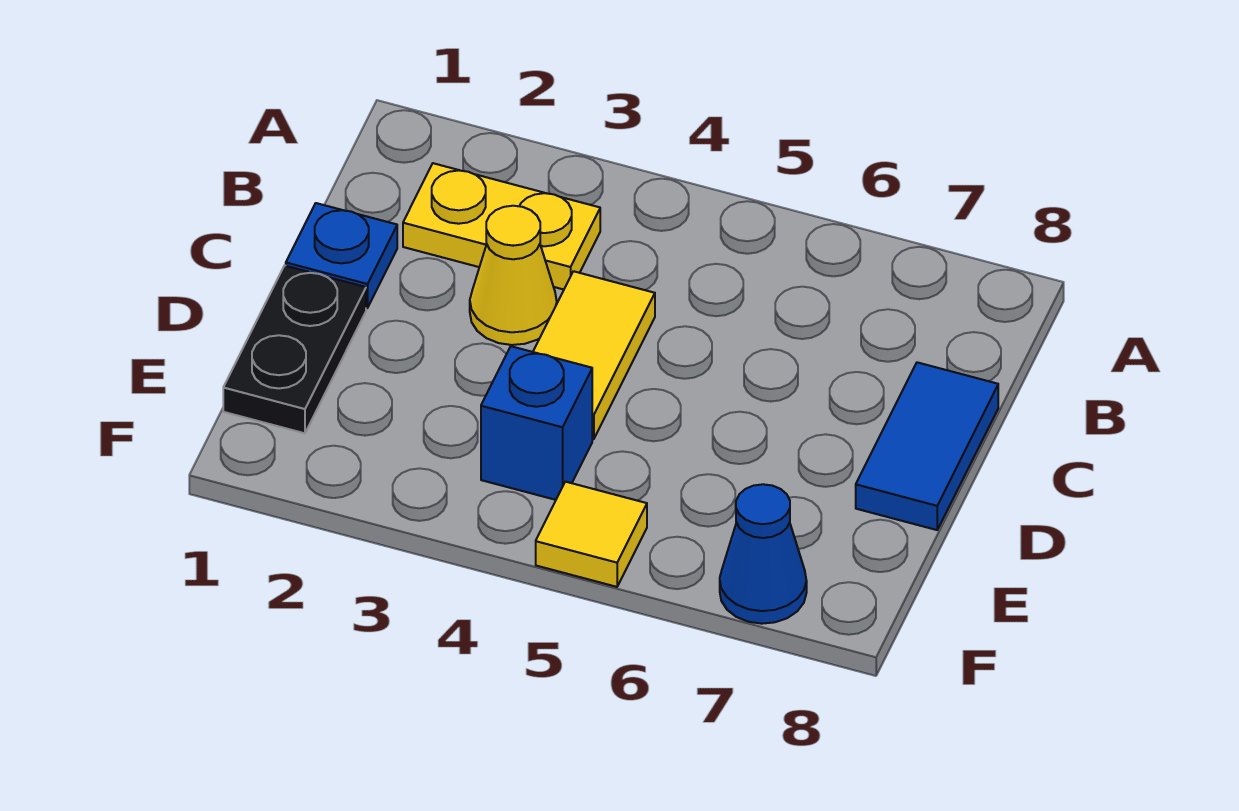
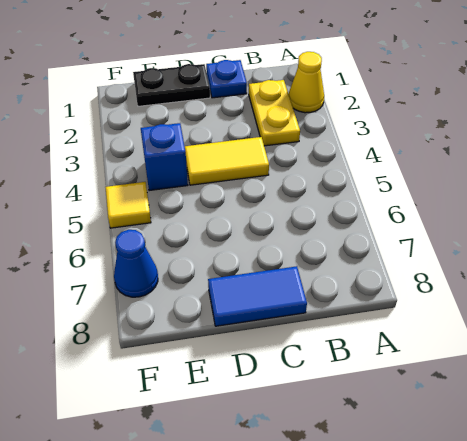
yellow cone C3 level 1 -> yellow cone A2 level 1

